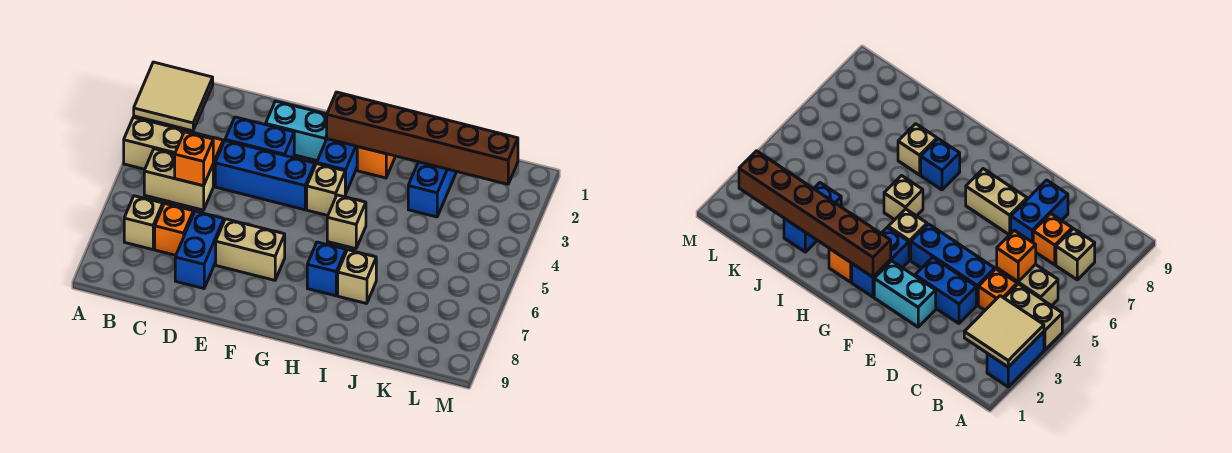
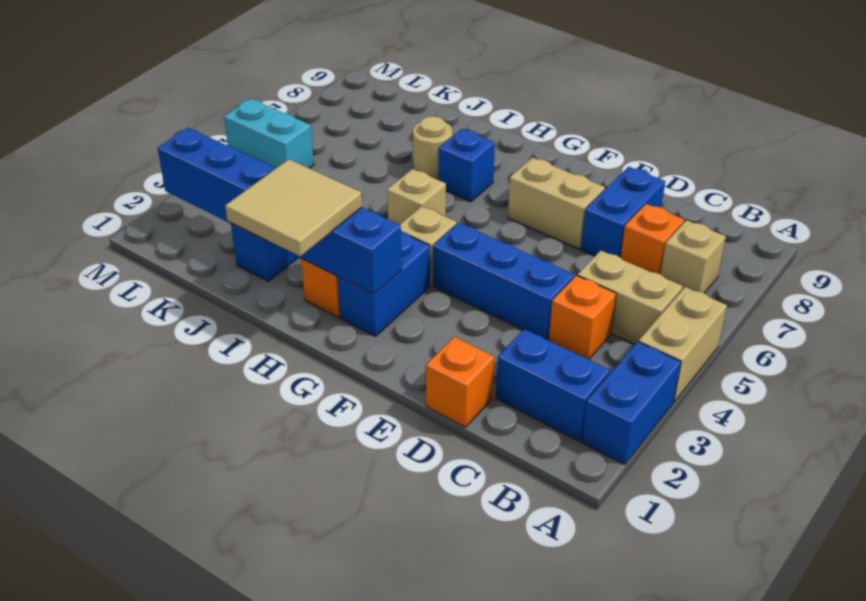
tan tile A2:B3 level 2 -> tan tile H1:I2 level 3
tan brick A4:B4 level 1 -> tan brick A4:A5 level 1
orange brick C5 level 2 -> orange brick D1 level 1
blue brick D3:E3 level 1 -> blue brick B2:C2 level 1
cyan brick E2:F2 level 1 -> cyan brick L5:M5 level 1
brown brick G2:L2 level 2 -> blue brick G2:L2 level 2
tan brick I7 level 1 -> tan round brick I7 level 1

